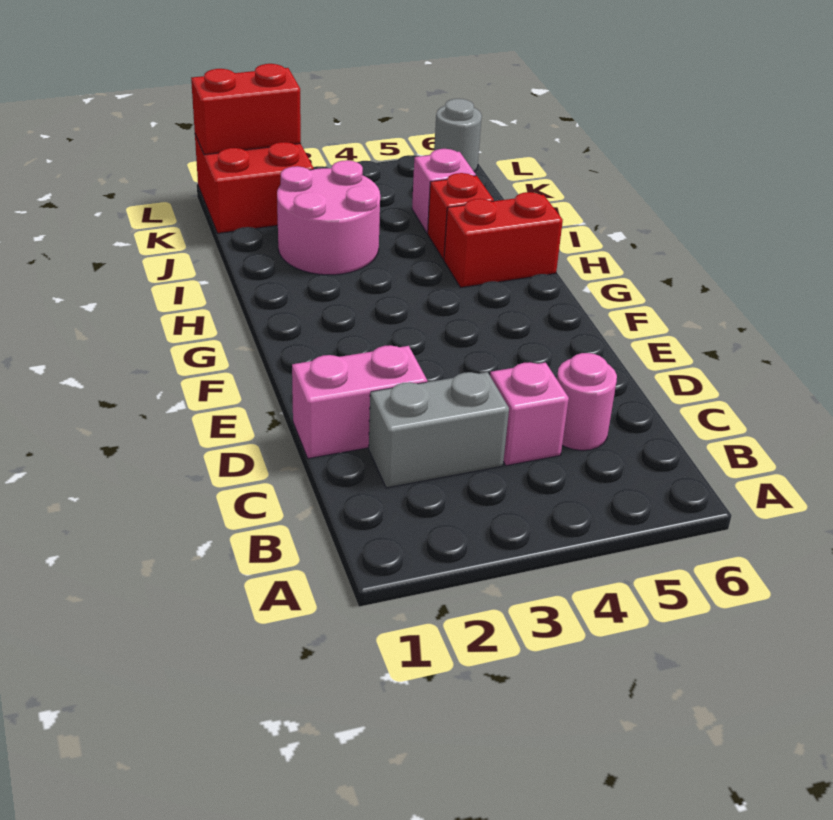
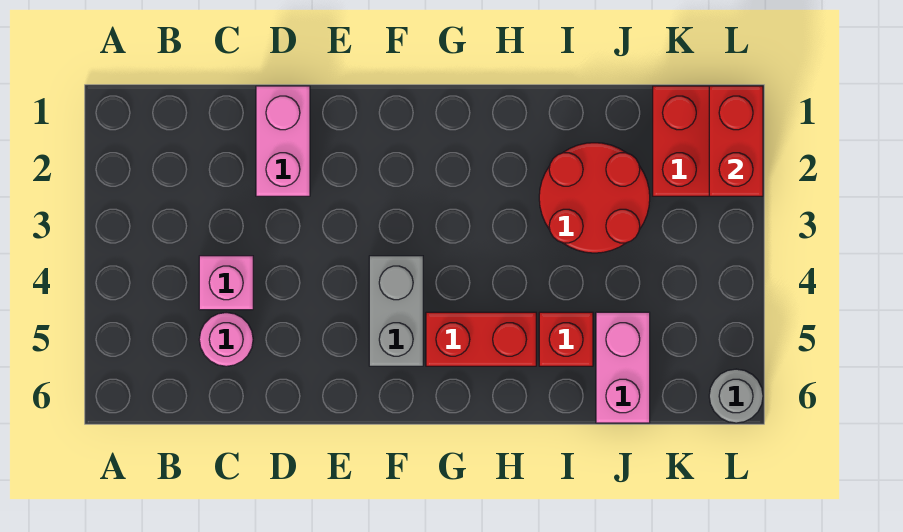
grey brick C2:C3 level 1 -> grey brick F4:F5 level 1
red brick H5:H6 level 1 -> red brick G5:H5 level 1
pink round brick I2:J3 level 1 -> red round brick I2:J3 level 1
pink brick J5 level 1 -> pink brick J5:J6 level 1

